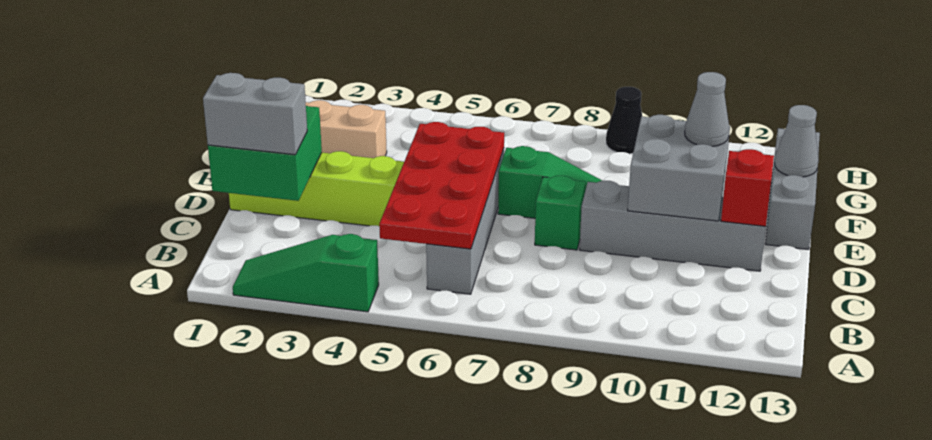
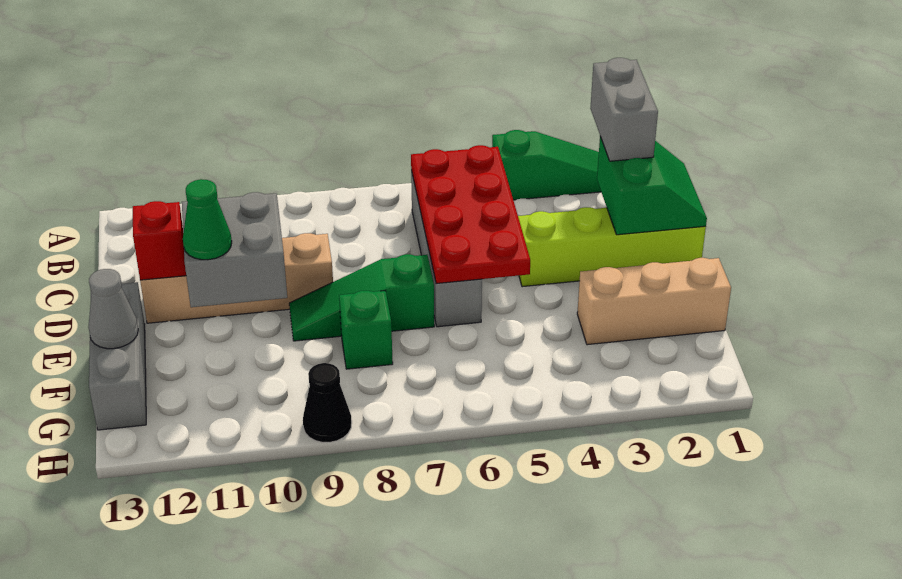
green brick C1:D2 level 2 -> green slope C1:D2 level 2 top 2
grey brick C1:C2 level 3 -> grey brick B2:C2 level 3
green brick D8 level 1 -> green brick F8 level 1
grey brick D9:D12 level 1 -> tan brick D9:D12 level 1
grey cone E11 level 3 -> green cone E11 level 3

